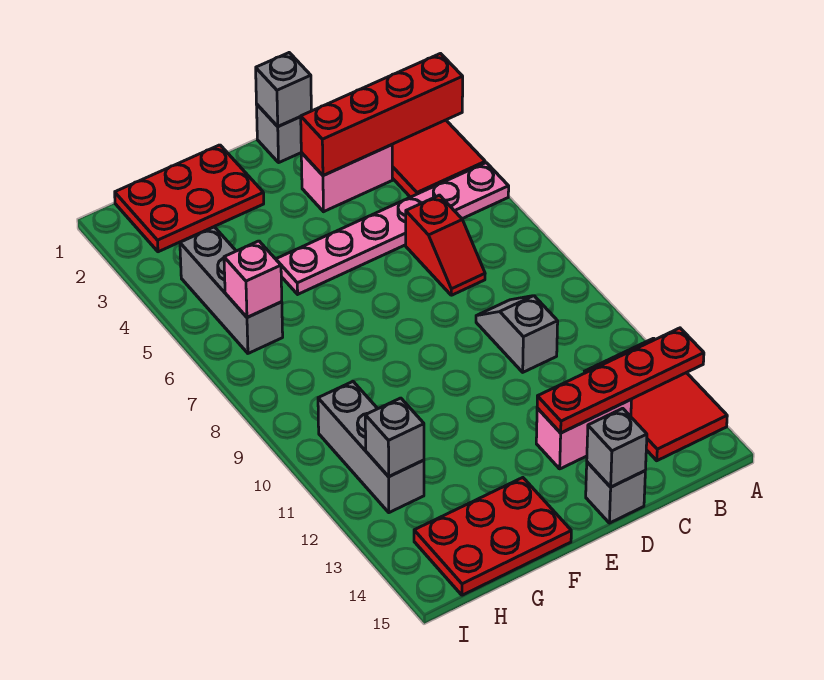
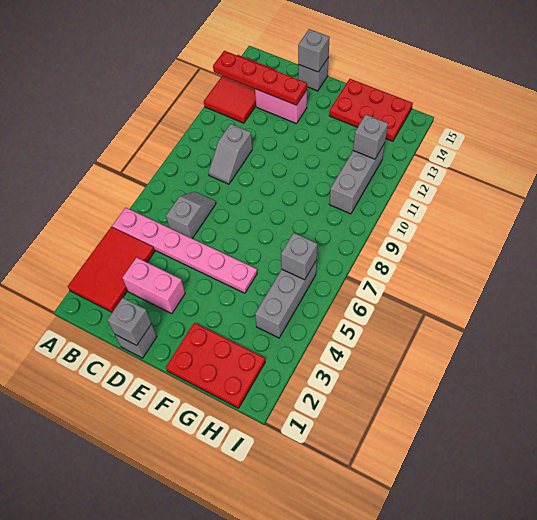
red brick A3:D3 level 2 -> none
red slope C6:C7 level 1 top 6 -> grey slope C6:C7 level 1 top 6
pink brick H6 level 2 -> grey brick H6 level 2

